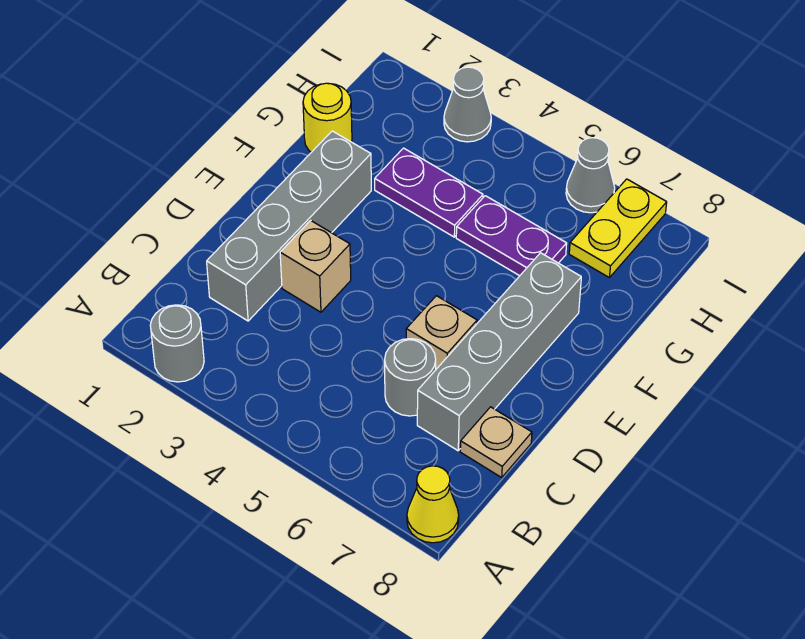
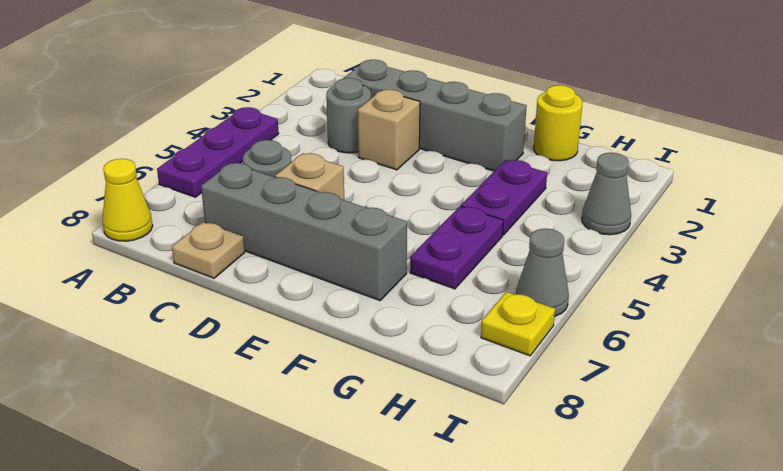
grey round brick A2 level 1 -> grey round brick C3 level 1
none -> purple plate A4:A6 level 1
yellow plate H7:I7 level 1 -> yellow plate I7 level 1

